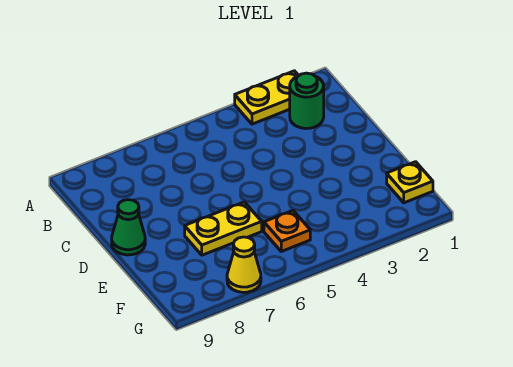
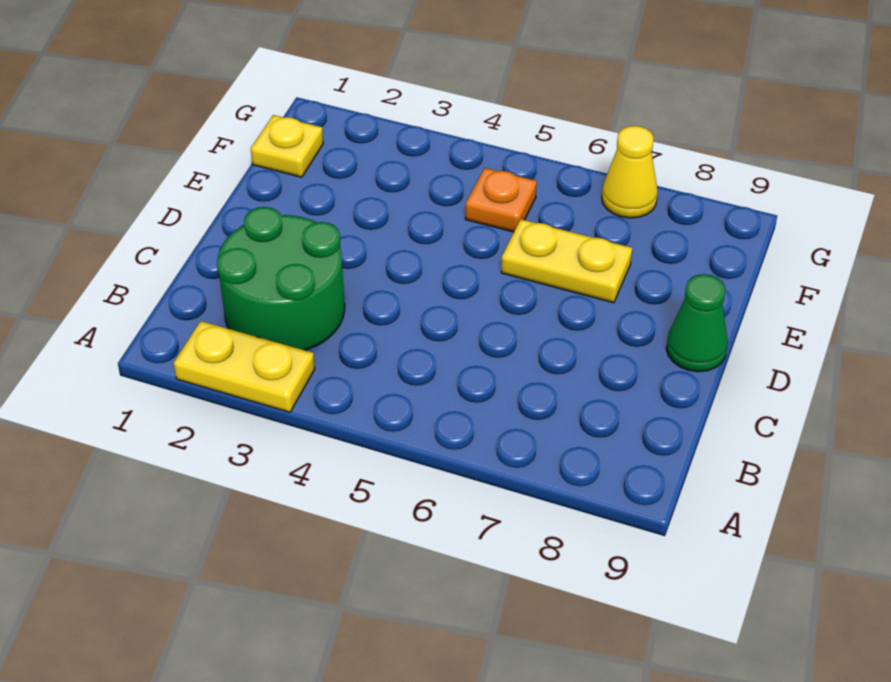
green round brick B2 level 1 -> green round brick B2:C3 level 1

